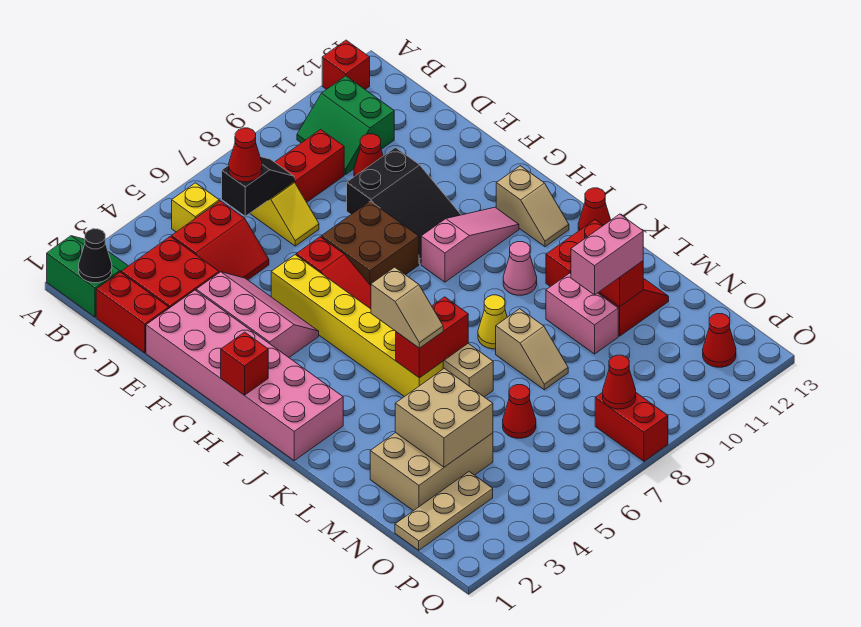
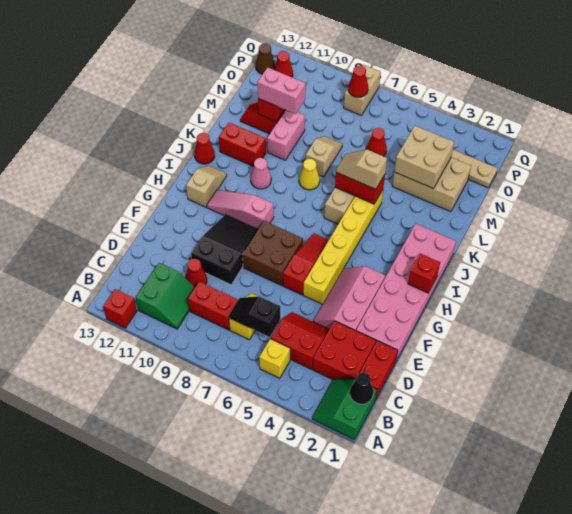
red cone C6 level 3 -> none
tan slope J5:K5 level 3 top J -> tan slope K5:K6 level 3 top 5
red brick P8:Q8 level 1 -> tan brick P8:Q8 level 1
none -> brown cone P13 level 1

